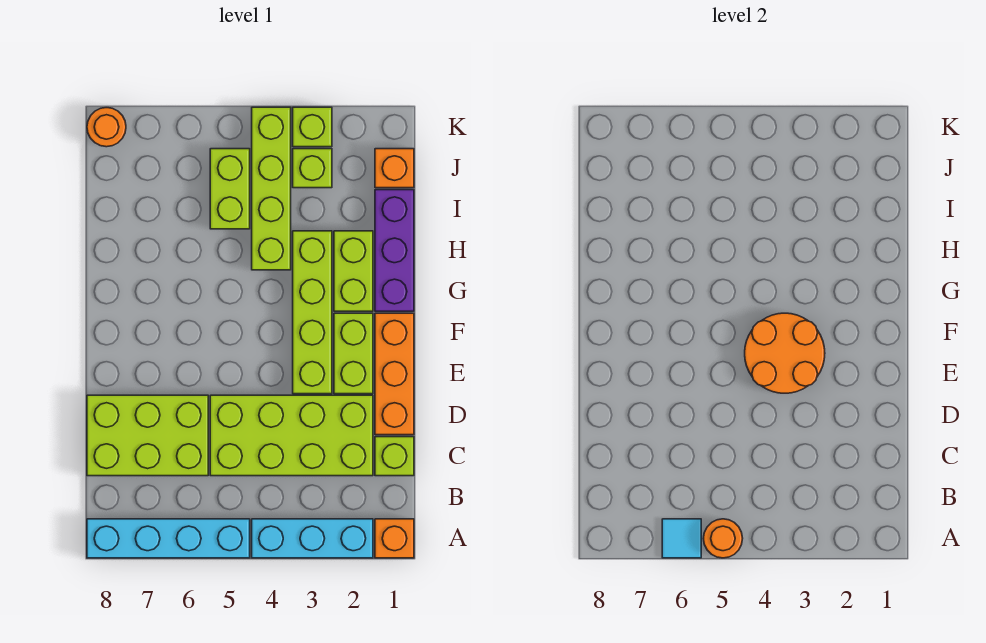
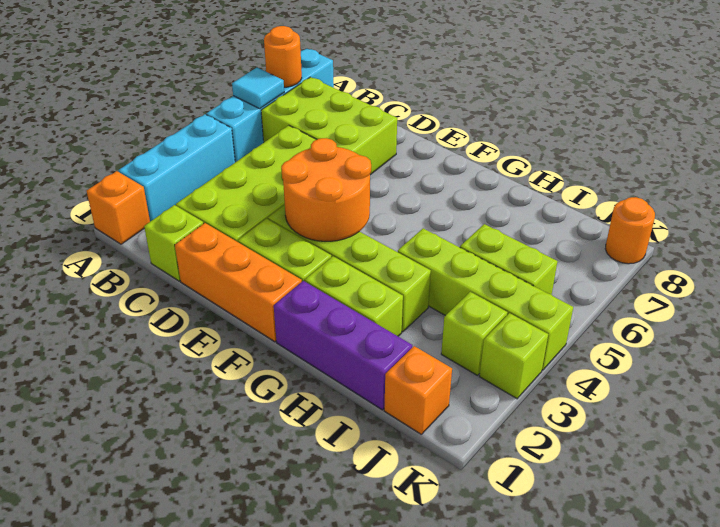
orange round brick A5 level 2 -> orange round brick A7 level 2
lime brick C6:D8 level 1 -> lime brick B6:D7 level 1

